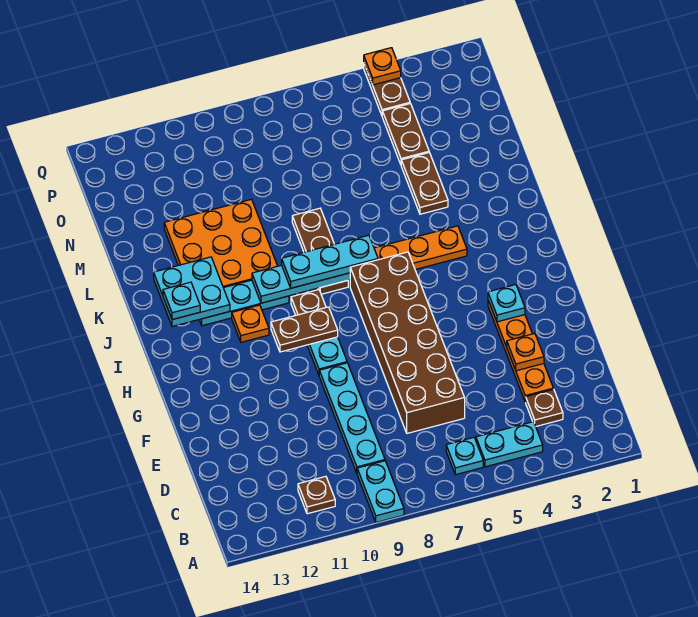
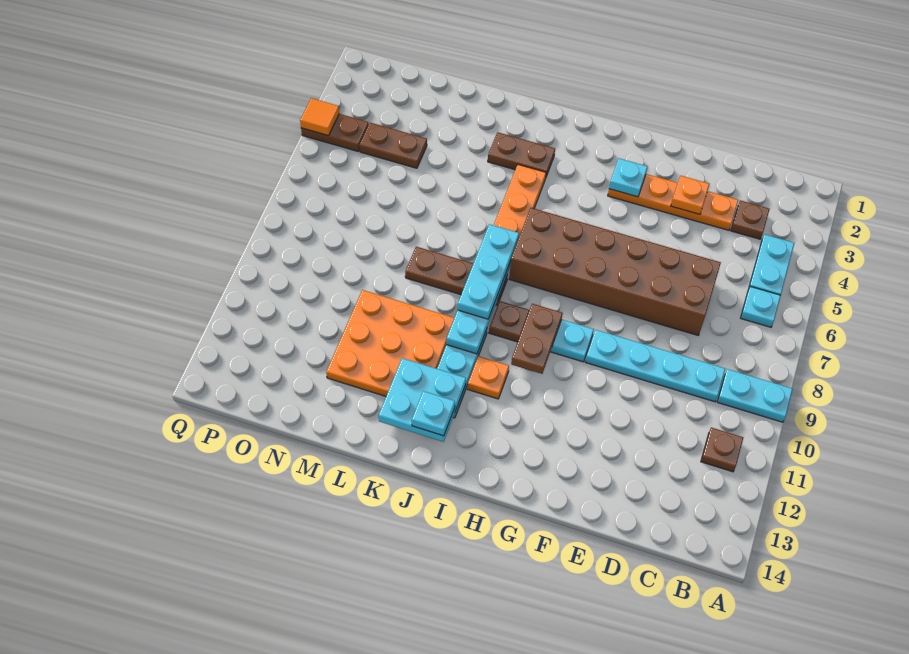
brown plate L4:M4 level 1 -> brown plate J3:K3 level 1
orange plate Q4 level 2 -> orange tile Q4 level 2

